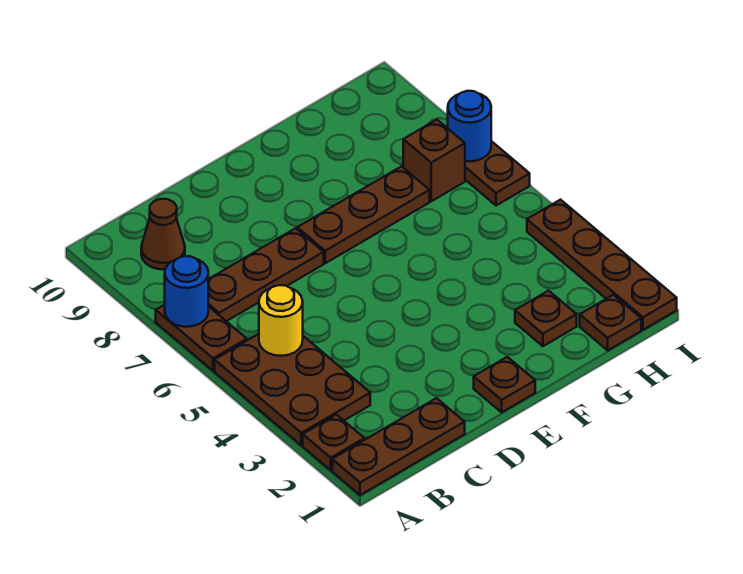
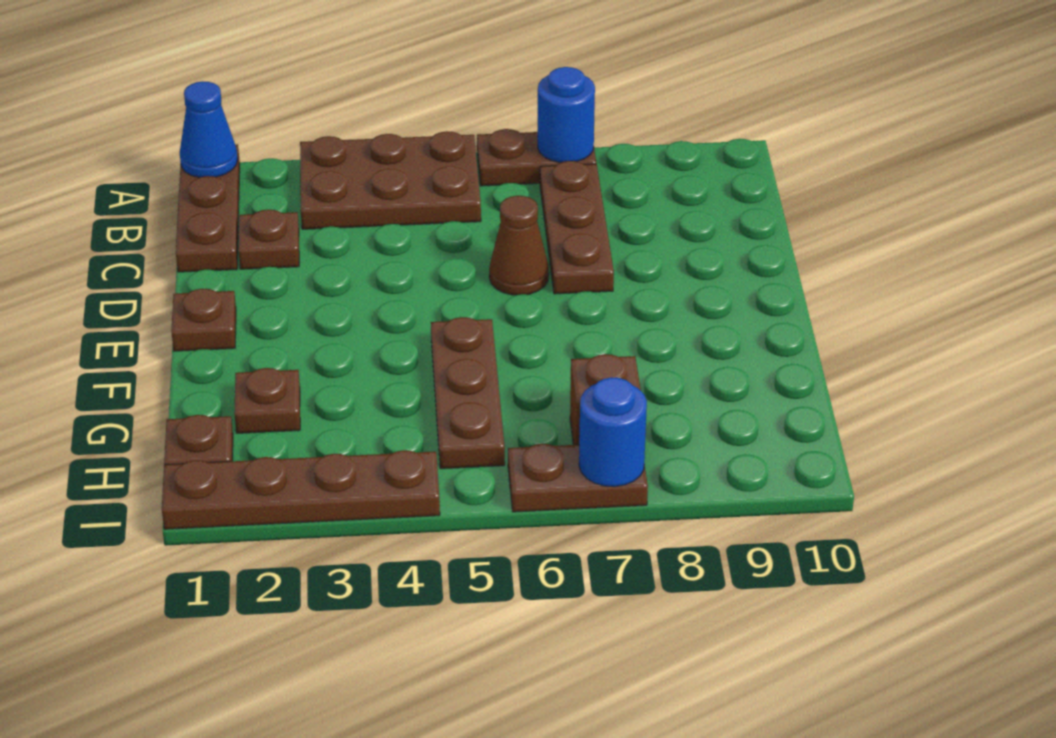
none -> blue cone A1 level 2
brown plate A2 level 1 -> brown plate C2 level 1
yellow round brick B5 level 2 -> none
brown cone B9 level 1 -> brown cone D6 level 1
brown plate E7:G7 level 1 -> brown plate F5:H5 level 1

